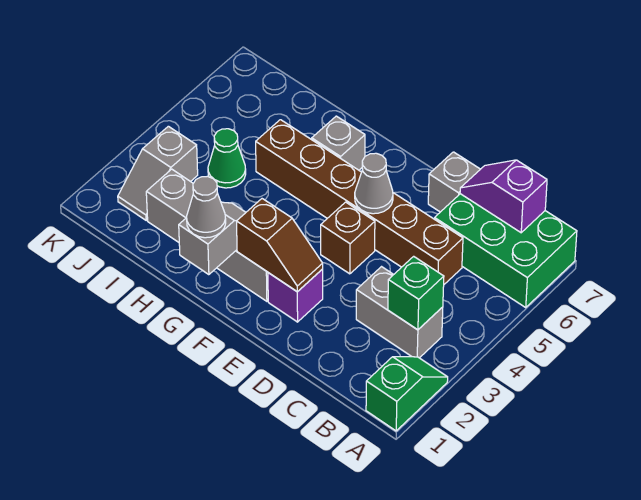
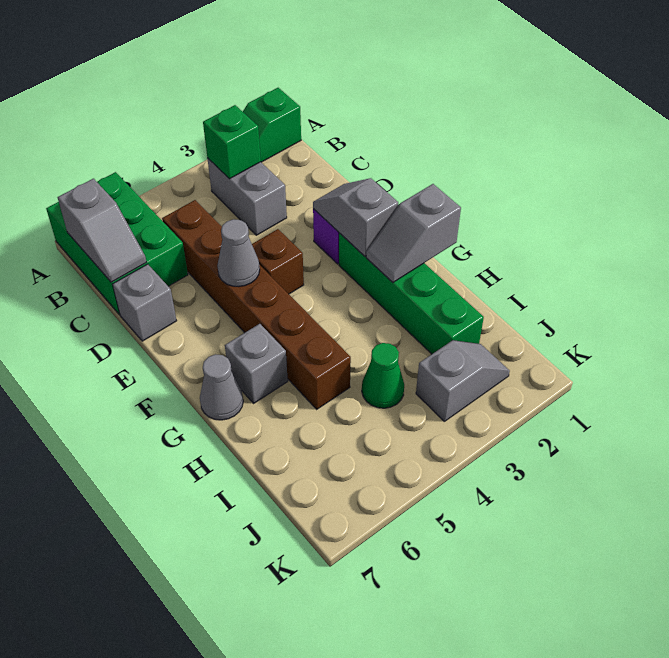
purple slope B7:C7 level 2 top B -> grey slope B7:C7 level 2 top B
brown slope E2:F2 level 2 top F -> grey slope E2:F2 level 2 top F
grey brick F2:I2 level 1 -> green brick F2:I2 level 1
grey cone G1 level 3 -> grey cone G7 level 1

